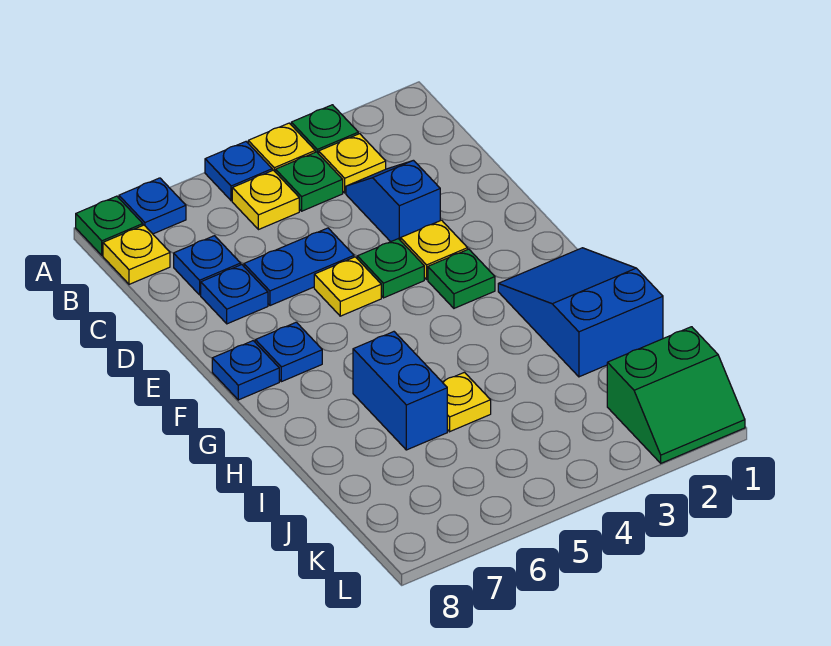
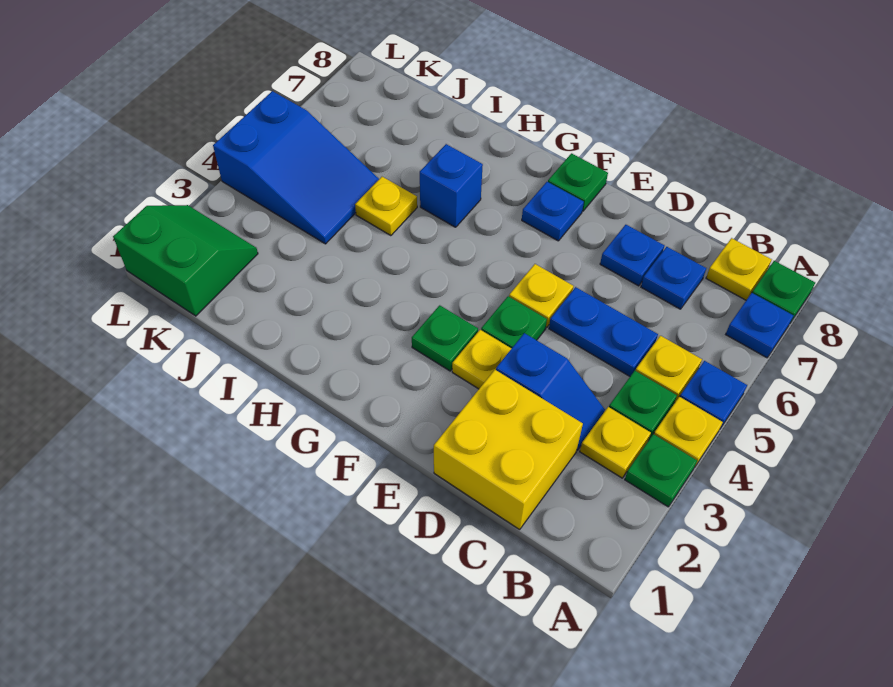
none -> yellow brick C1:D2 level 1
blue plate D5:D6 level 1 -> blue plate C5:D5 level 1
blue plate F8 level 1 -> green plate F8 level 1
blue slope G1:I2 level 1 top I -> blue slope J4:L5 level 1 top L
blue brick H6:I6 level 1 -> blue brick H6 level 1
green slope K1:L2 level 1 top K -> green slope K1:L2 level 1 top 1

